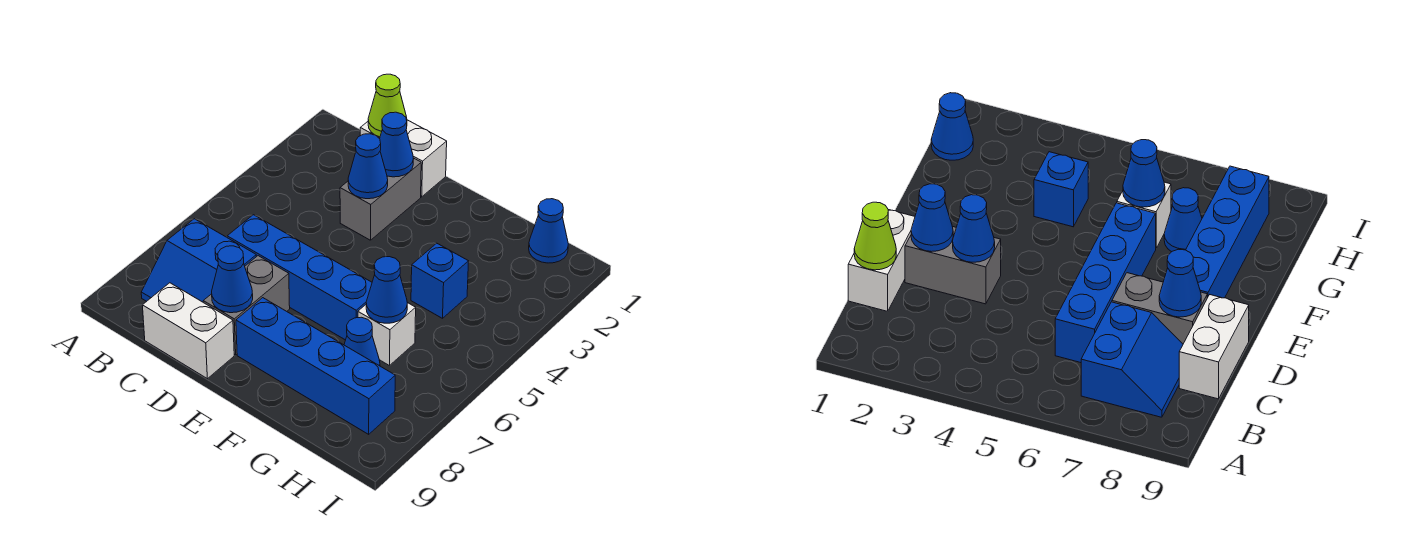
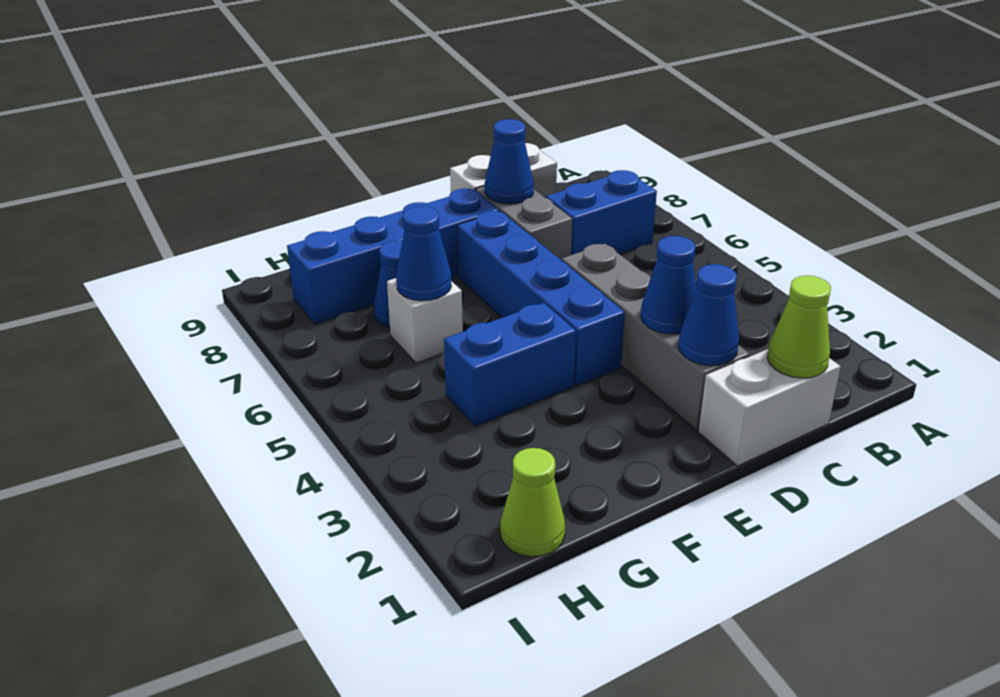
blue brick C6:F6 level 1 -> blue brick E4:E7 level 1
grey brick D2:D3 level 1 -> grey brick D2:D5 level 1
blue brick G4 level 1 -> blue brick F4:G4 level 1
blue cone H1 level 1 -> lime cone H1 level 1

